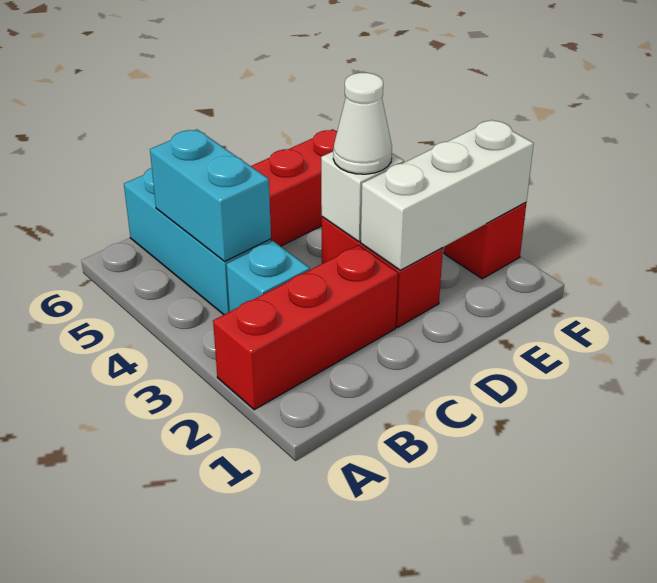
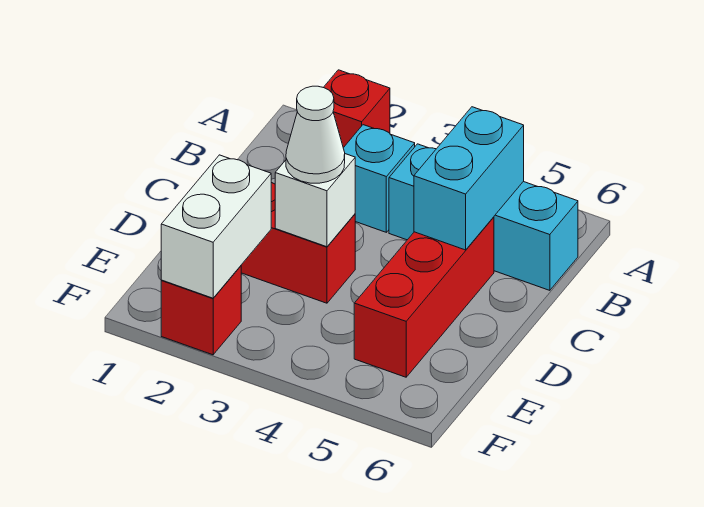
red brick A2:C2 level 1 -> red brick A2 level 1
cyan brick B4:B5 level 2 -> cyan brick B5:C5 level 2
white brick D2:F2 level 2 -> white brick E2:F2 level 2

